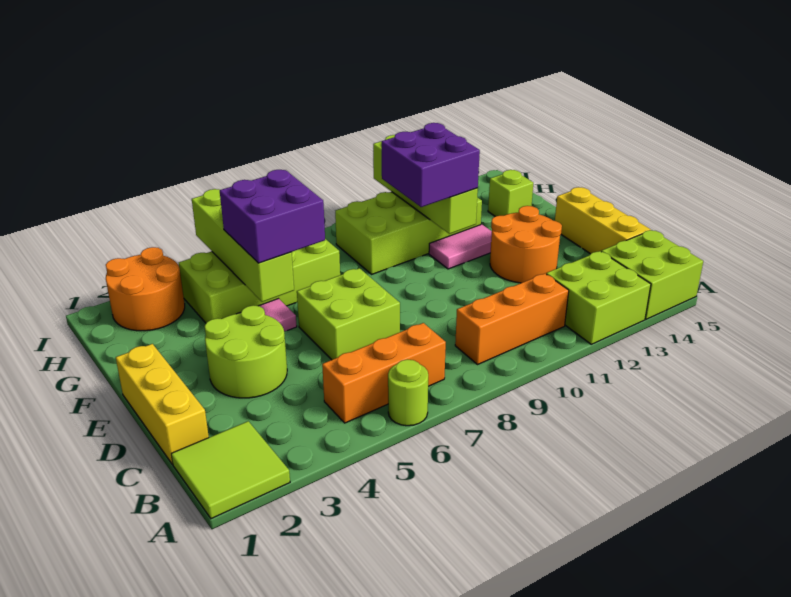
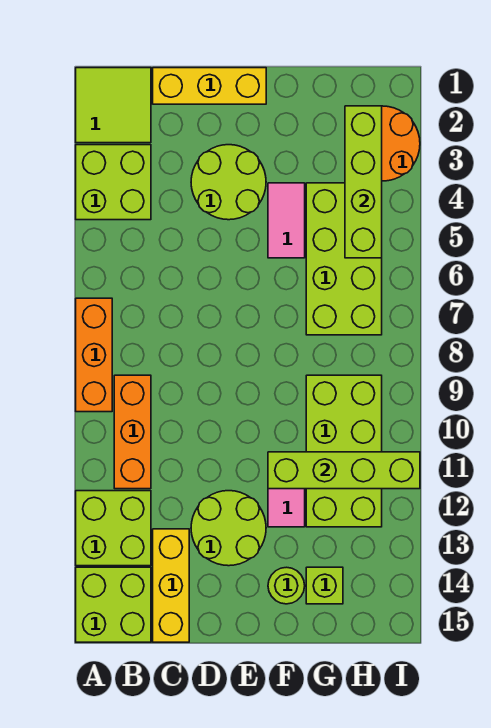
lime round brick A6 level 1 -> lime round brick F14 level 1
orange brick B5:B7 level 1 -> orange brick A7:A9 level 1
yellow brick C15:E15 level 1 -> yellow brick C13:C15 level 1
lime brick D6:E7 level 1 -> lime brick A3:B4 level 1
orange round brick D12:E13 level 1 -> lime round brick D12:E13 level 1
lime brick F5:I5 level 2 -> lime brick H2:H5 level 2
purple brick F5:G6 level 3 -> none
purple brick F10:G11 level 3 -> none

